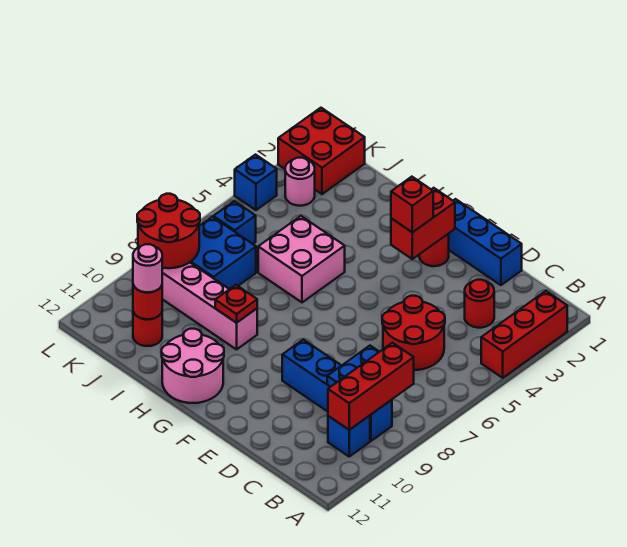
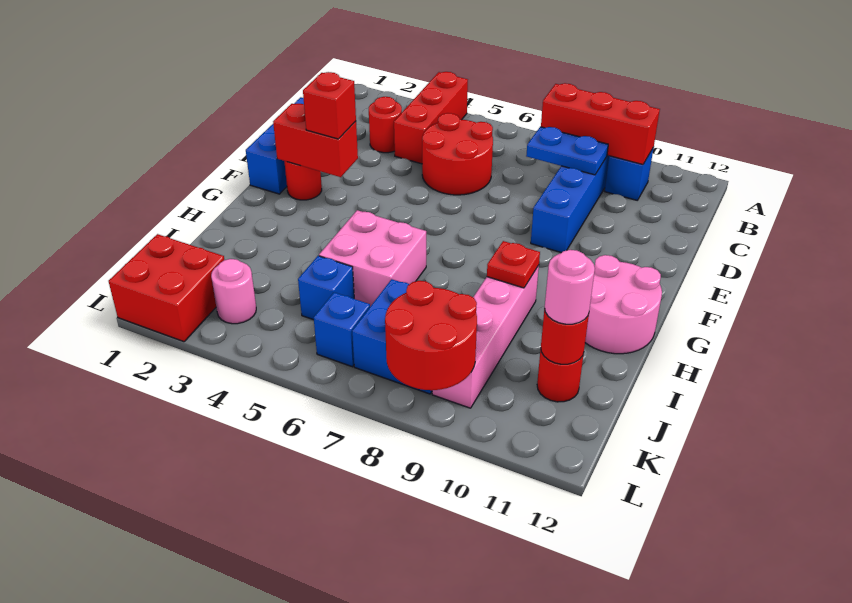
red brick A2:A4 level 1 -> red brick A4:C4 level 1
blue brick L4 level 1 -> blue brick J5 level 1

